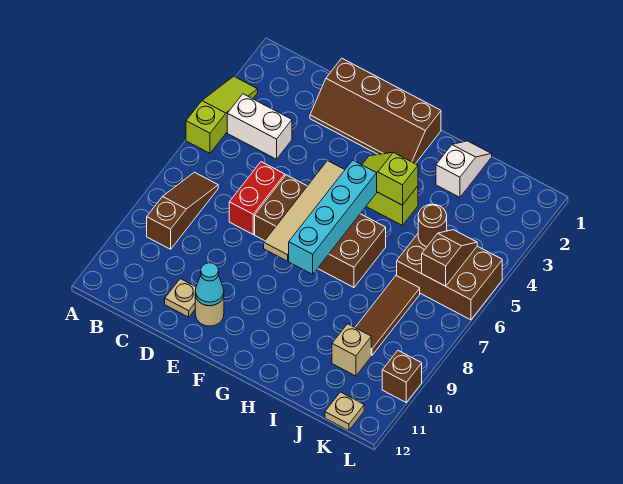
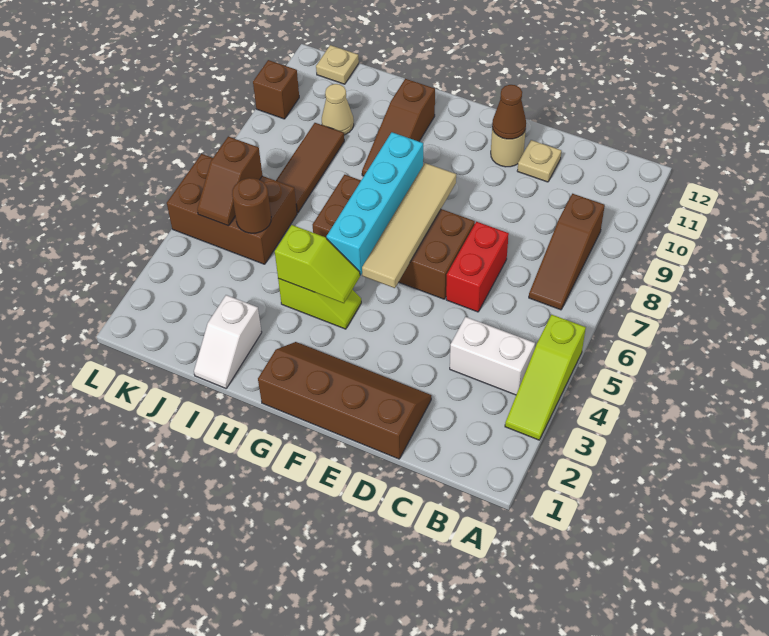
cyan cone E11 level 2 -> brown cone E11 level 2
none -> brown slope H9:H11 level 1 top 11
tan brick J10 level 1 -> tan cone J10 level 1

